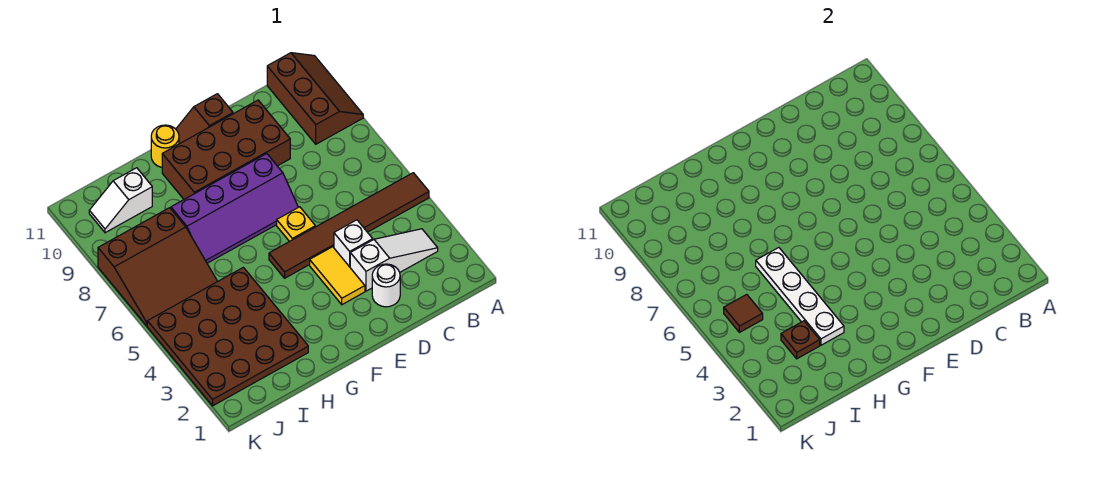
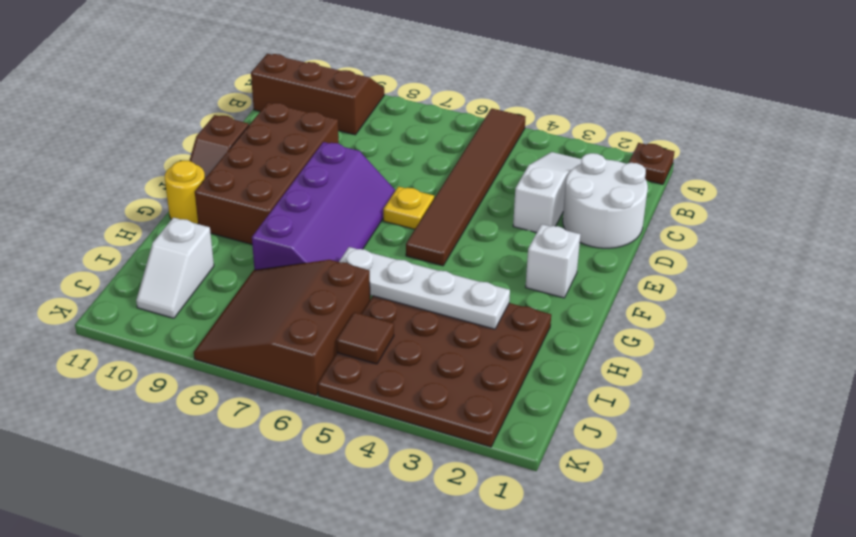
white round brick D2 level 1 -> white round brick C1:D2 level 1
white brick D4 level 1 -> white brick F2 level 1
yellow tile E3:E4 level 1 -> none
brown plate I3 level 2 -> brown plate A1 level 1
brown slope I6:K8 level 1 top 8 -> brown slope I6:K8 level 1 top 6

